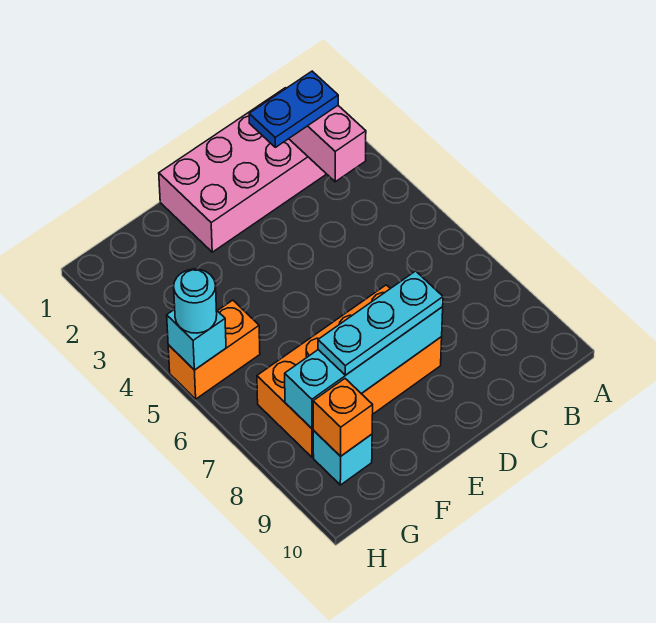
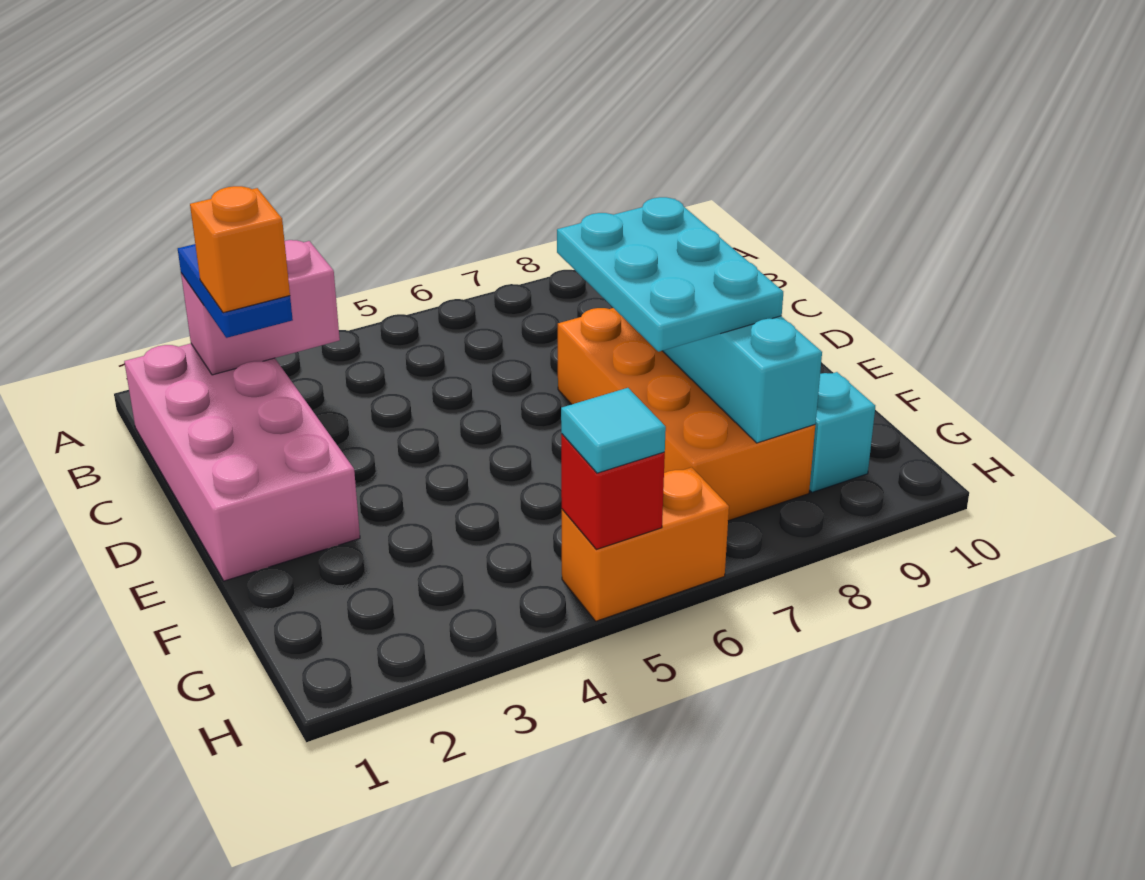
cyan plate D8:F8 level 3 -> cyan plate D7:F8 level 3
orange brick G5:H5 level 1 -> orange brick H5:H6 level 1
orange brick G9 level 2 -> orange brick C2 level 4
cyan brick H5 level 2 -> red brick H5 level 2
cyan round brick H5 level 3 -> cyan tile H5 level 3

